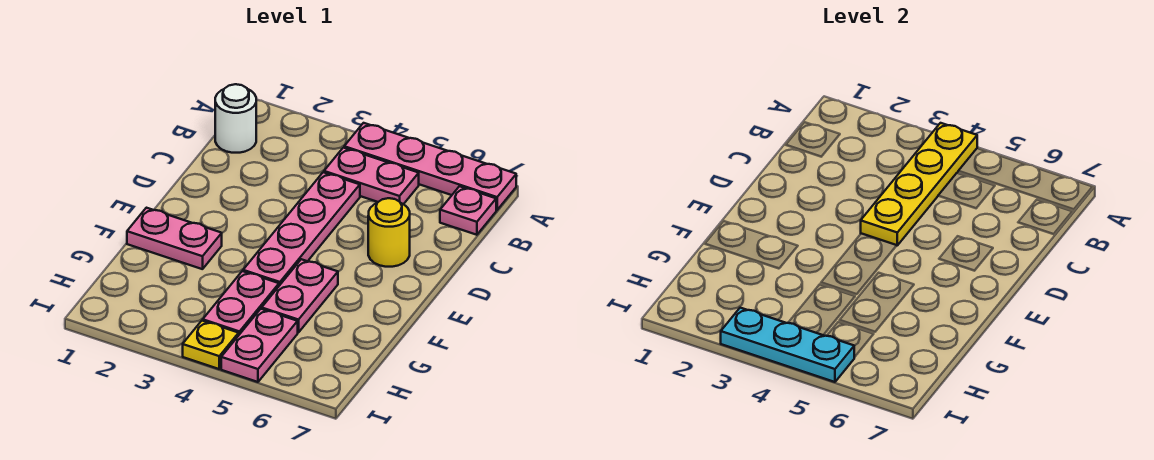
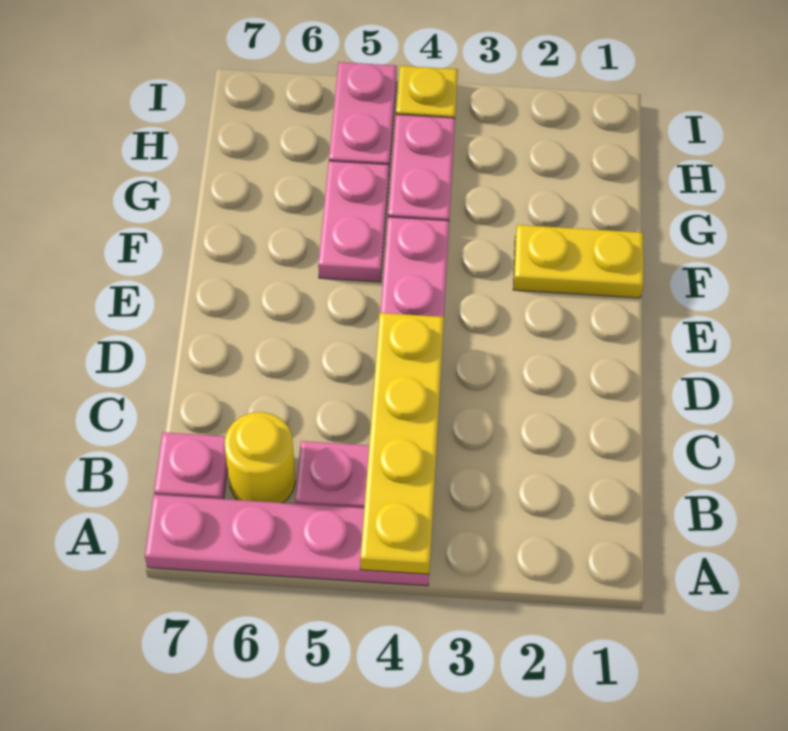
white round brick B1 level 1 -> none
yellow round brick D6 level 1 -> yellow round brick B6 level 1
pink plate F1:F2 level 1 -> yellow plate F1:F2 level 1
cyan plate I3:I5 level 2 -> none

